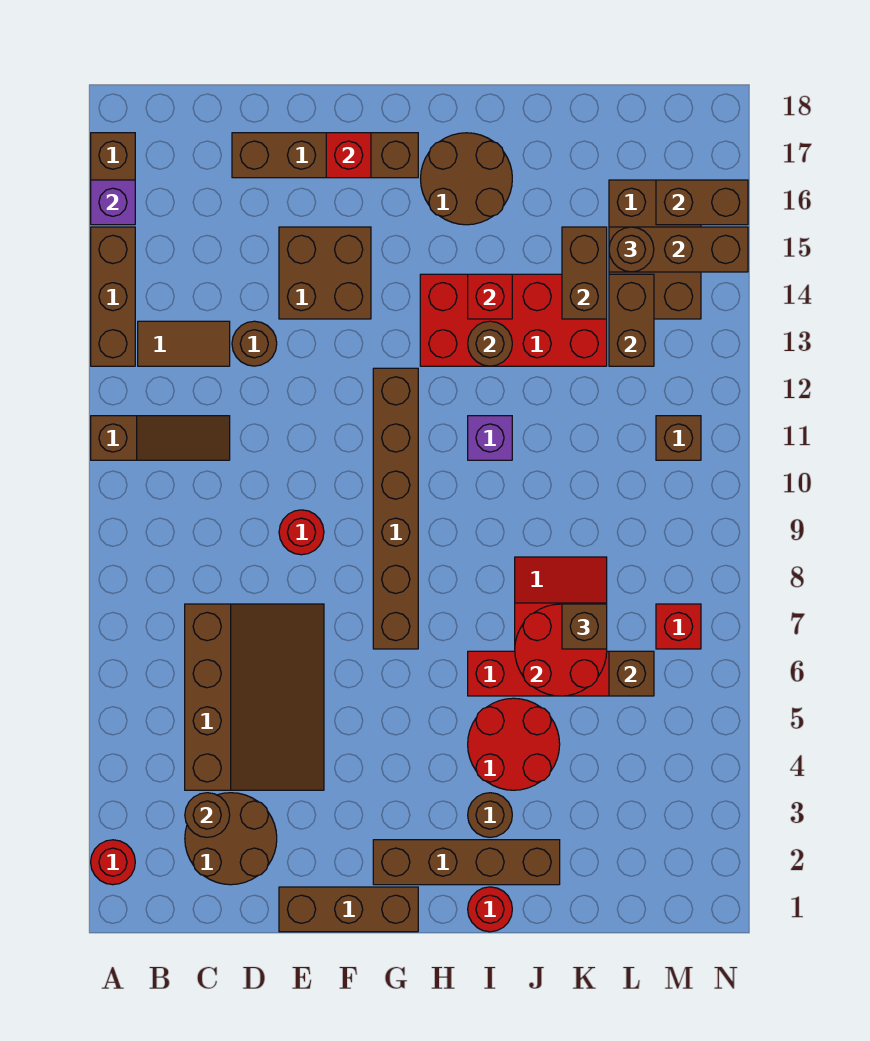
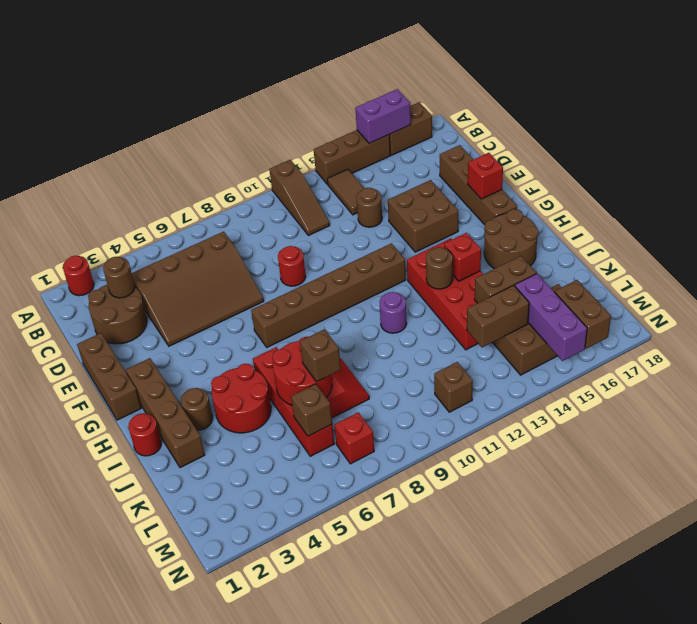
purple brick A16 level 2 -> purple brick A15:A16 level 2
purple brick I11 level 1 -> purple round brick I11 level 1
brown brick L15:N15 level 2 -> purple brick L15:N15 level 2
brown round brick L15 level 3 -> none

